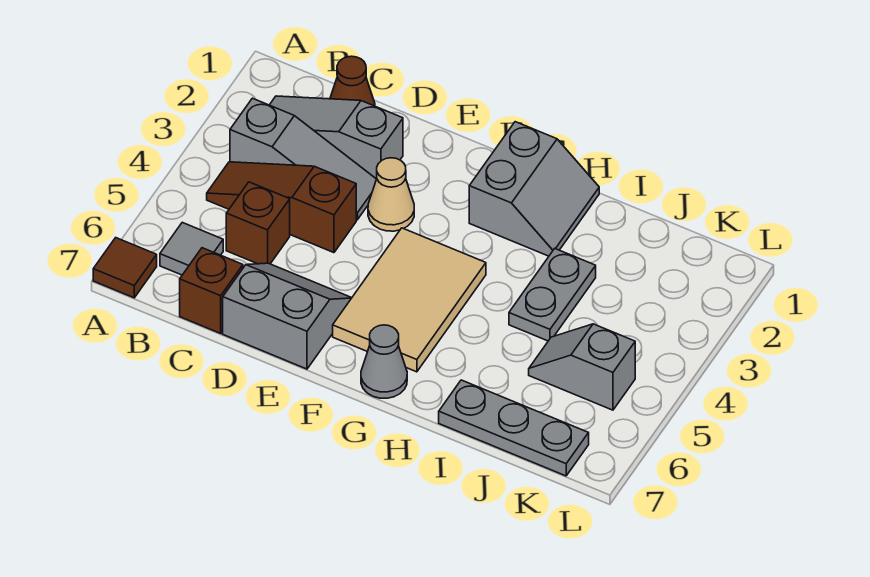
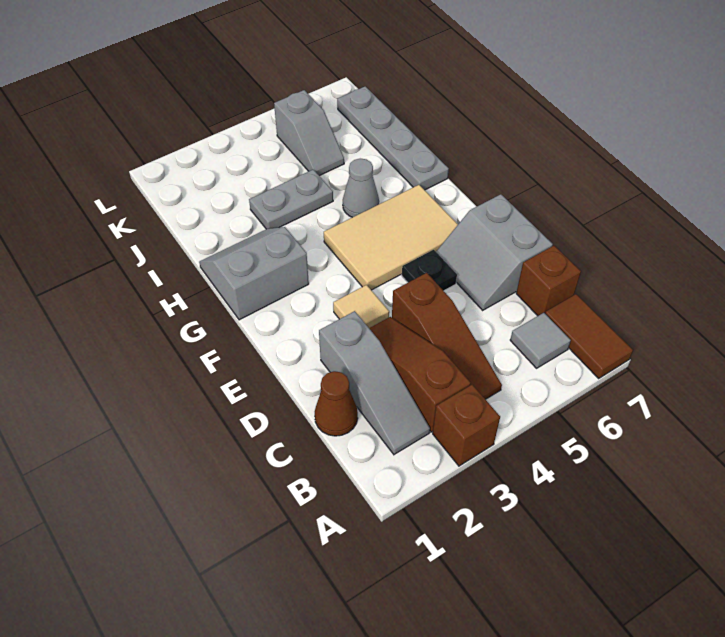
brown tile A7 level 1 -> brown tile A7:B7 level 1
grey slope B3:D3 level 1 top B -> brown slope B3:D3 level 1 top B
brown brick C5 level 1 -> brown brick A3 level 1
tan cone E3 level 1 -> tan tile E3 level 1
none -> black plate E5 level 1
grey cone G7 level 1 -> grey cone H5 level 1
grey plate I7:K7 level 1 -> grey plate H7:K7 level 1

